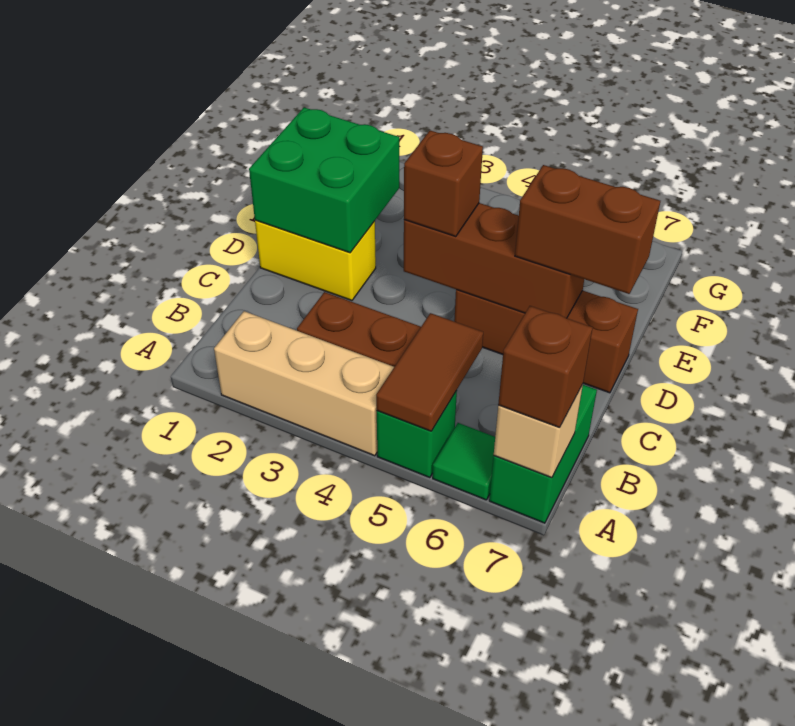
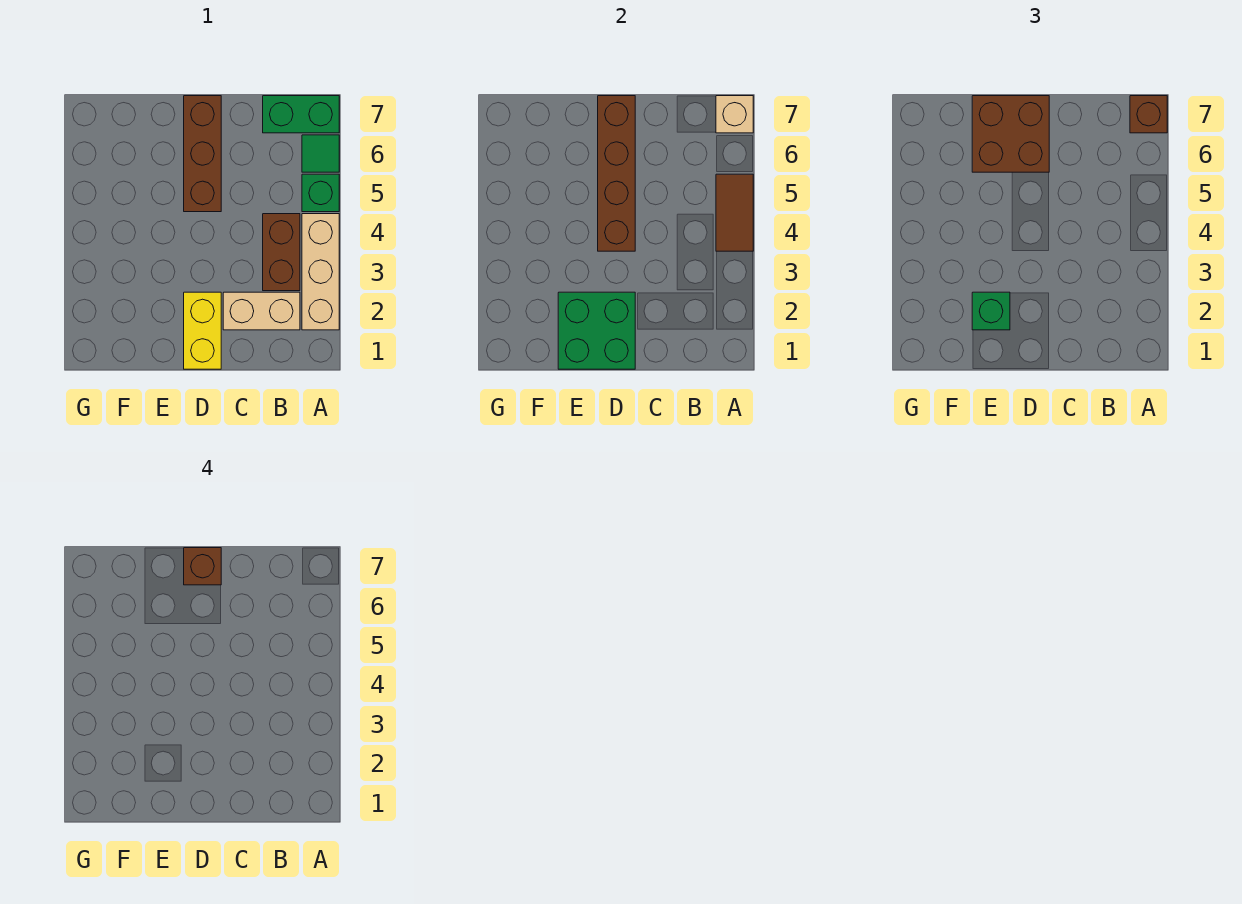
brown tile A5:B5 level 2 -> brown tile A4:A5 level 2
none -> tan brick B2:C2 level 1
brown brick D4:D6 level 2 -> brown brick D4:D7 level 2
brown brick D4 level 3 -> brown brick D7 level 4
brown brick D6:D7 level 3 -> brown brick D6:E7 level 3
none -> green brick E2 level 3

